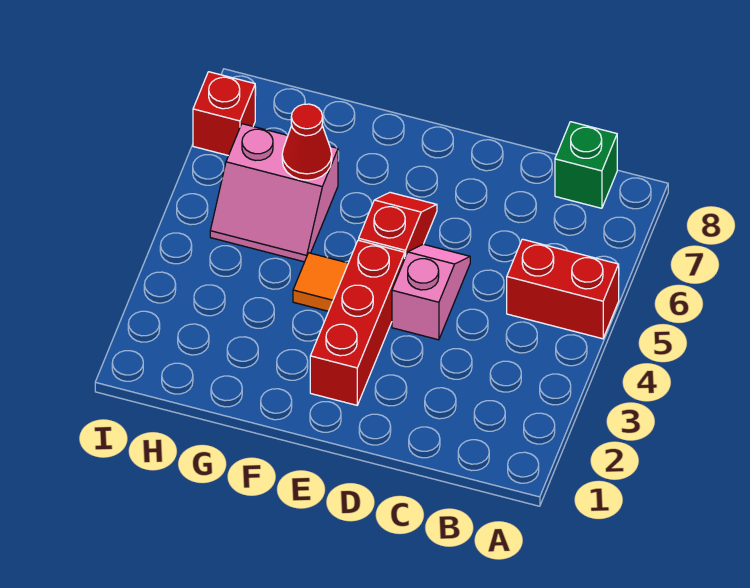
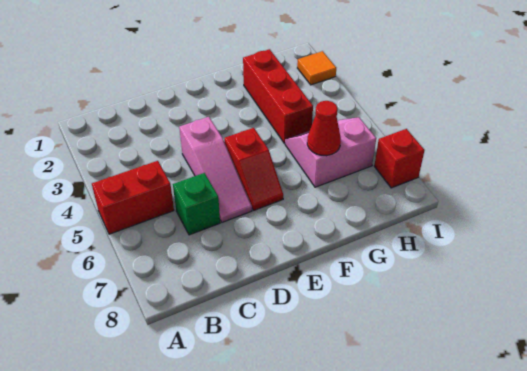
green brick B8 level 1 -> green brick C6 level 1
pink slope D4:D5 level 1 top 4 -> pink slope D4:D6 level 1 top 4
red brick E2:E4 level 1 -> red brick G2:G4 level 1
orange tile F4 level 1 -> orange tile I2 level 1

